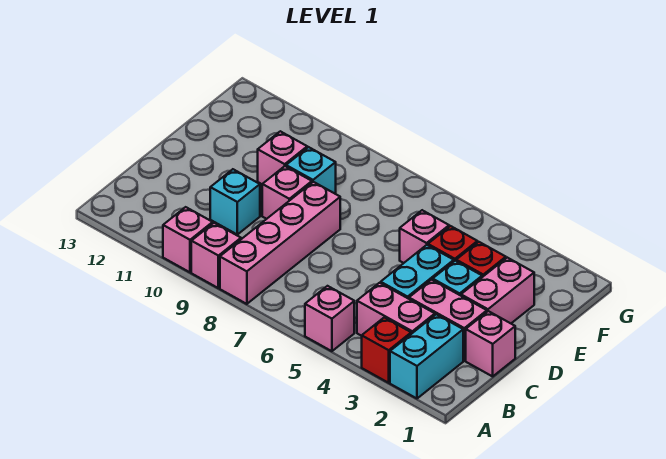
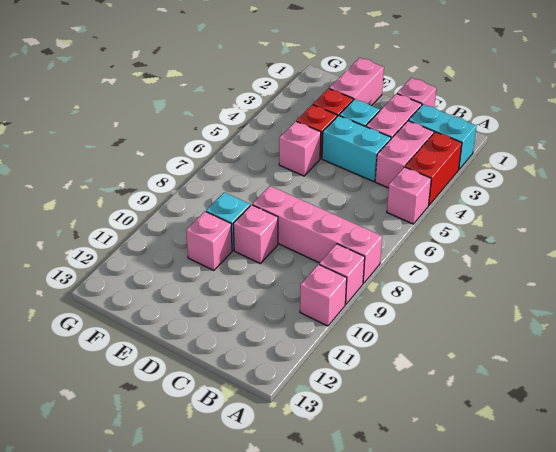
red brick A3 level 1 -> red brick A3:A4 level 1
cyan brick C10 level 1 -> none
pink brick D2:E2 level 1 -> pink brick E1:E2 level 1

